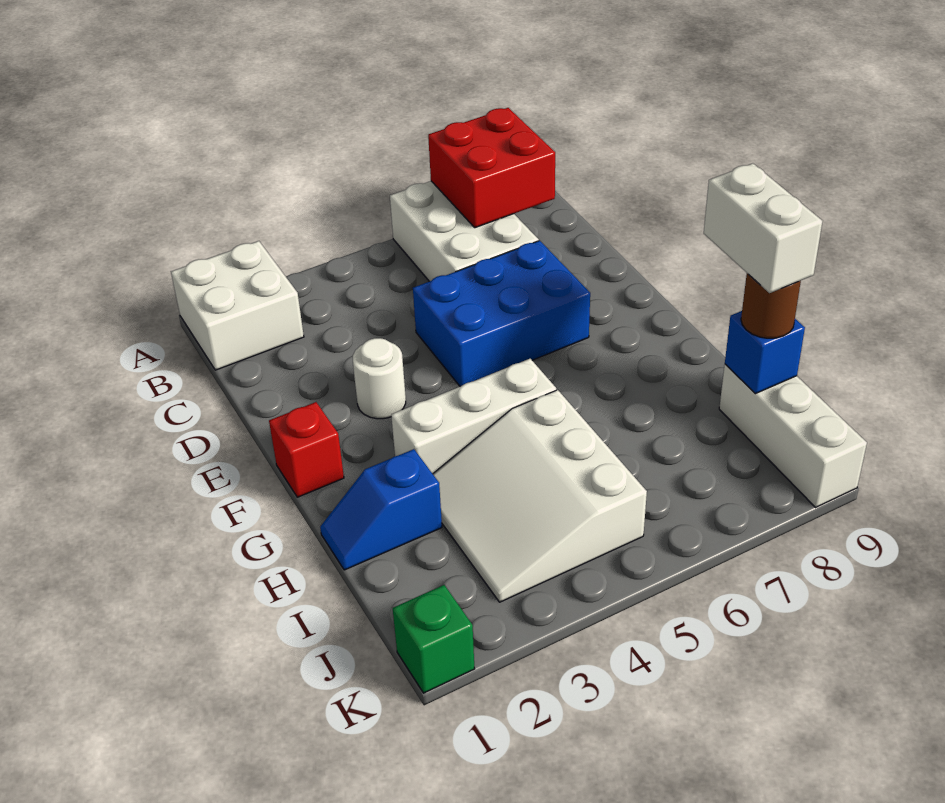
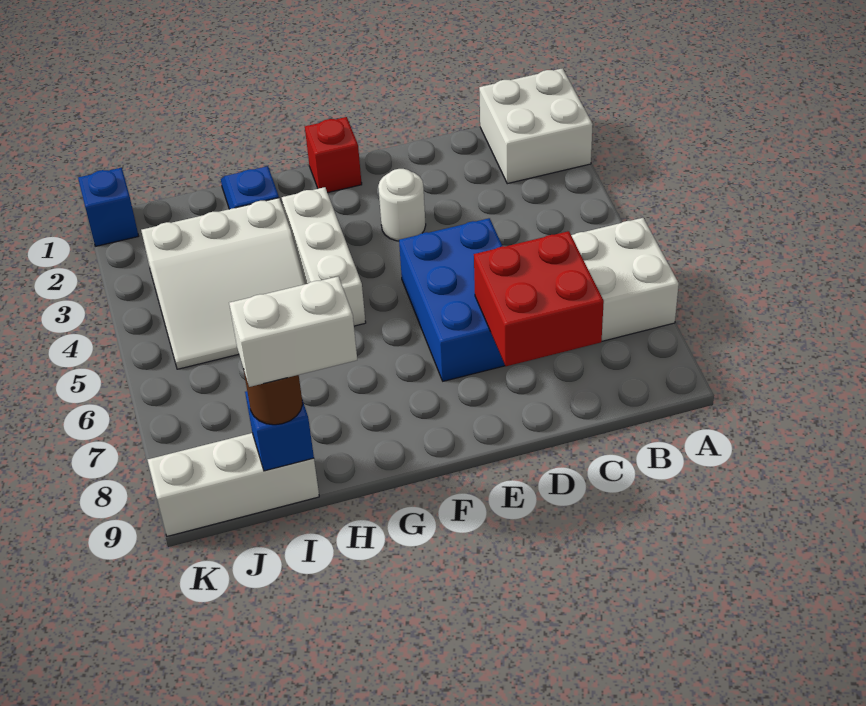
red brick A7:B8 level 2 -> red brick C7:D8 level 2
white slope H3:J5 level 1 top 5 -> white slope H3:J5 level 1 top 3
green brick K1 level 1 -> blue brick K1 level 1

